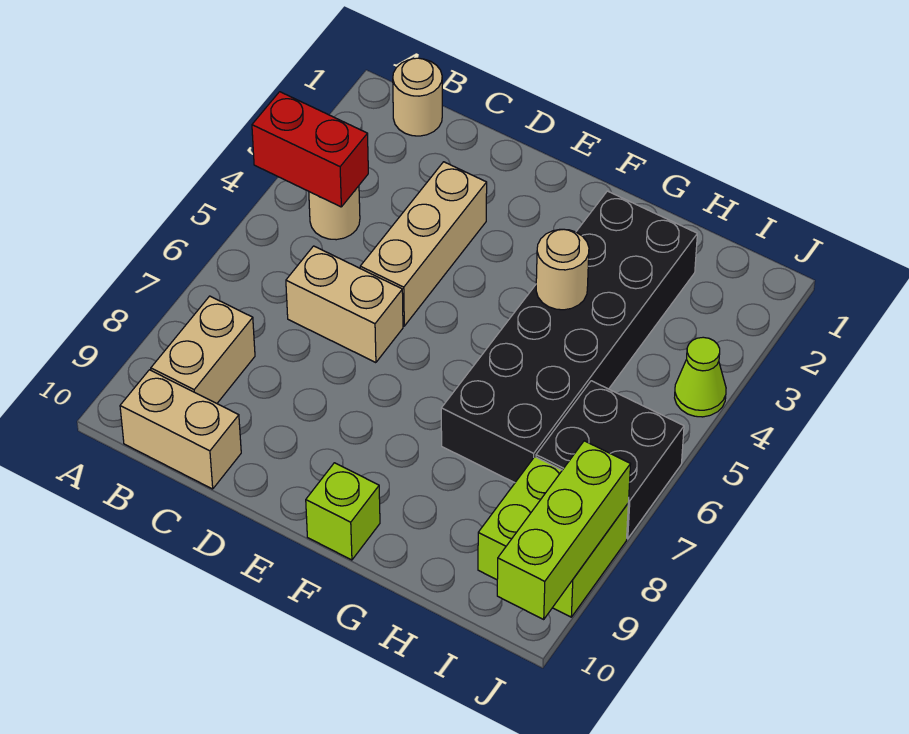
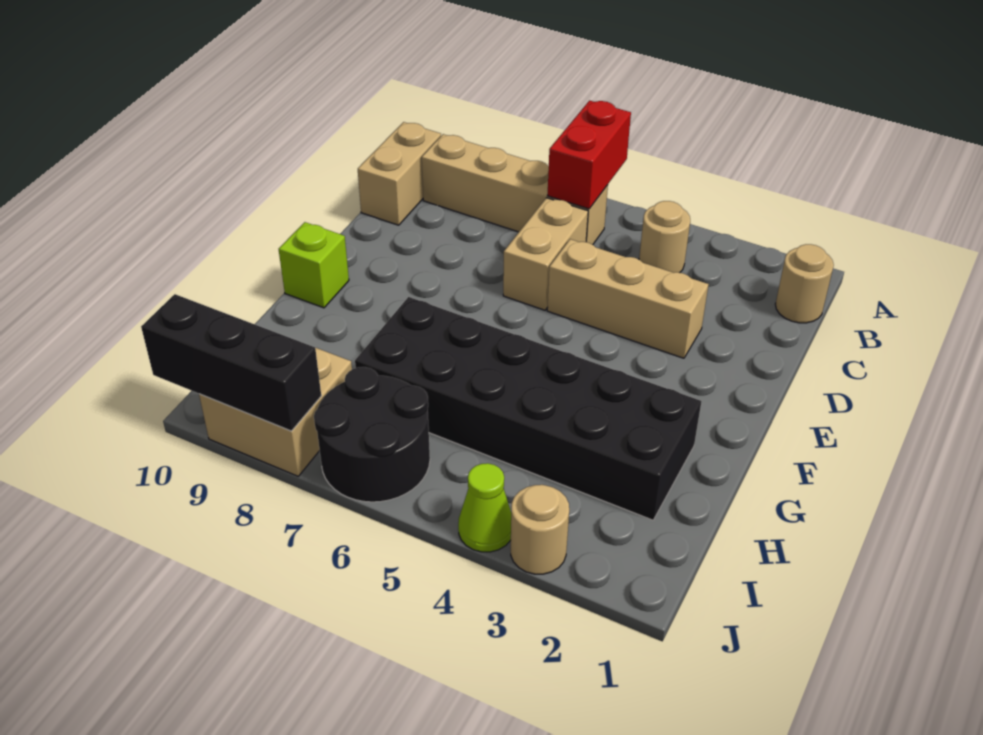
red brick A4:B4 level 2 -> red brick A6:B6 level 2
tan brick B8:B9 level 1 -> tan brick B6:B9 level 1
tan round brick G4 level 2 -> tan round brick J3 level 1
black brick I6:J7 level 1 -> black round brick I6:J7 level 1
lime brick I8:J9 level 1 -> tan brick I8:J9 level 1
lime brick J8:J10 level 2 -> black brick J8:J10 level 2

